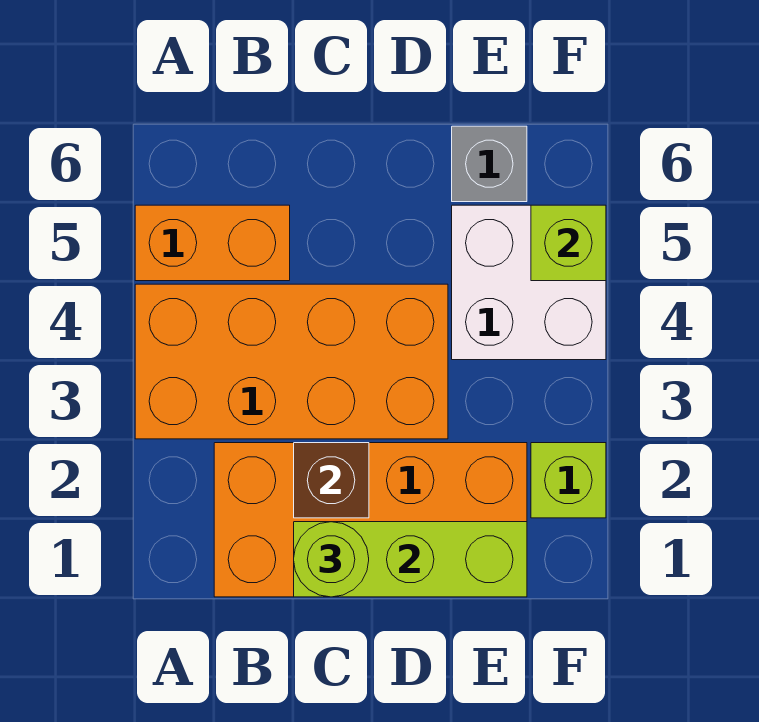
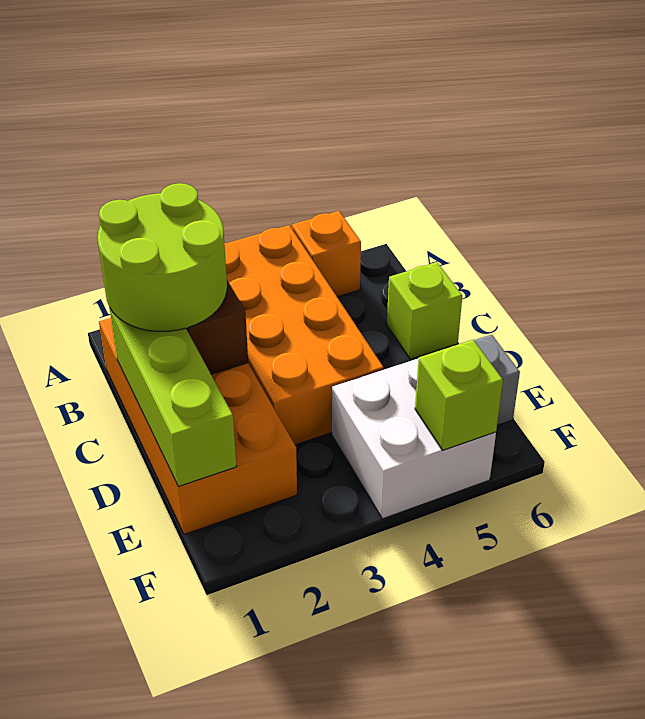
orange brick A5:B5 level 1 -> orange brick A5 level 1
lime round brick C1 level 3 -> lime round brick B1:C2 level 3
lime brick F2 level 1 -> lime brick C6 level 1

